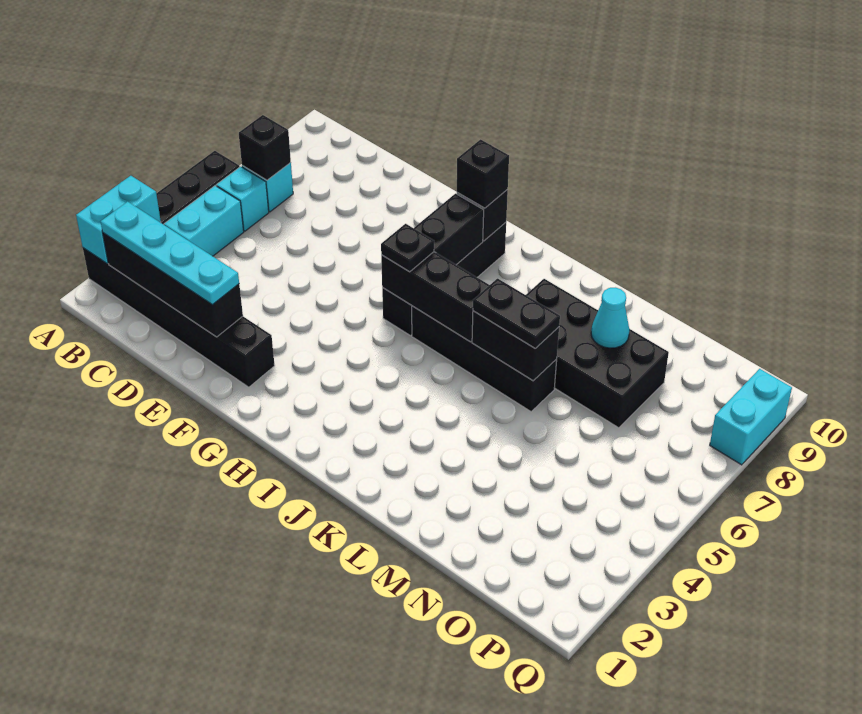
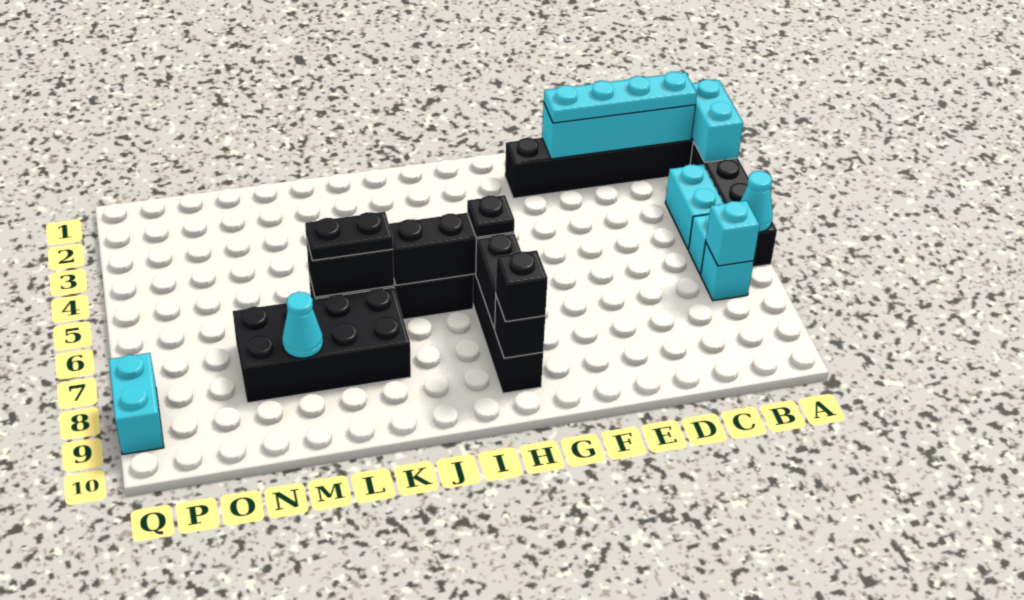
none -> cyan cone A6 level 2
black brick B2:E2 level 2 -> cyan brick B2:E2 level 2
black brick B7 level 2 -> cyan brick B7 level 2

